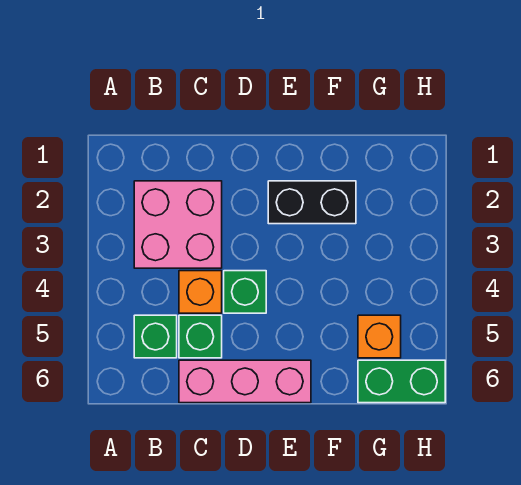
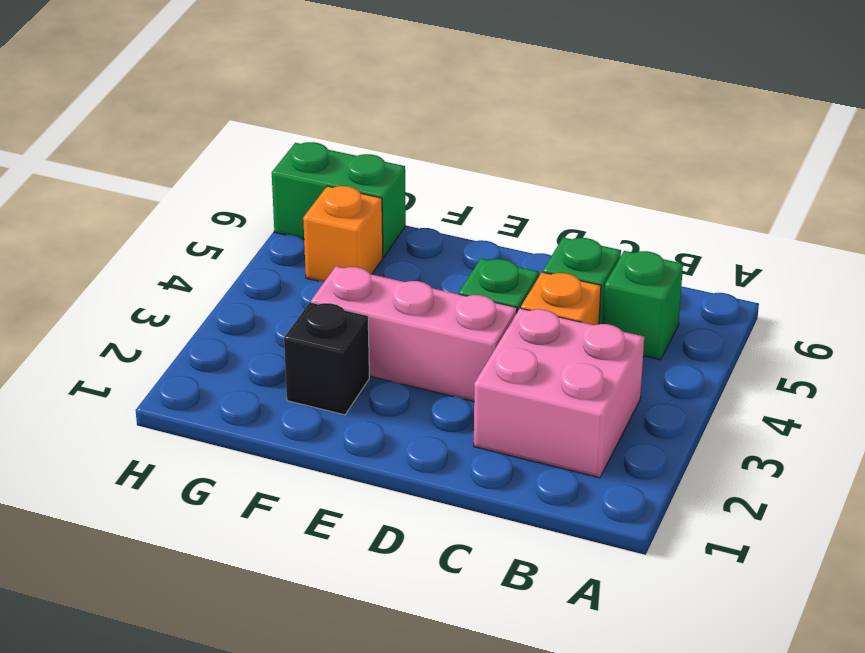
pink brick C6:E6 level 1 -> pink brick D3:F3 level 1
black brick E2:F2 level 1 -> black brick F2 level 1

